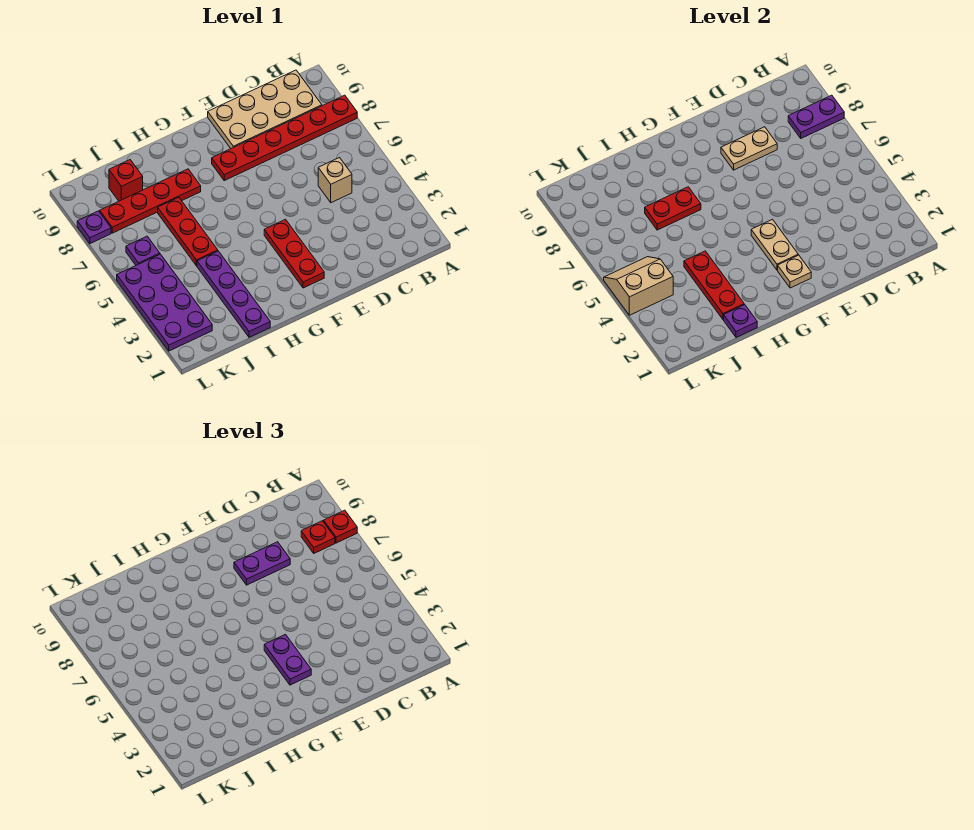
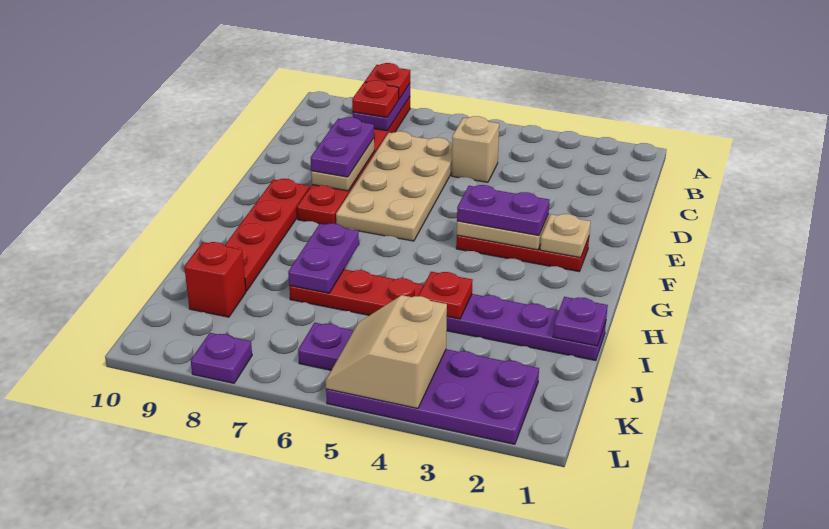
tan plate B9:E10 level 1 -> tan plate C6:F7 level 1
red plate H7:I7 level 2 -> purple plate H7:I7 level 2
red plate H8:K8 level 1 -> red plate F9:I9 level 1
red plate I2:I4 level 2 -> red plate I4 level 2

